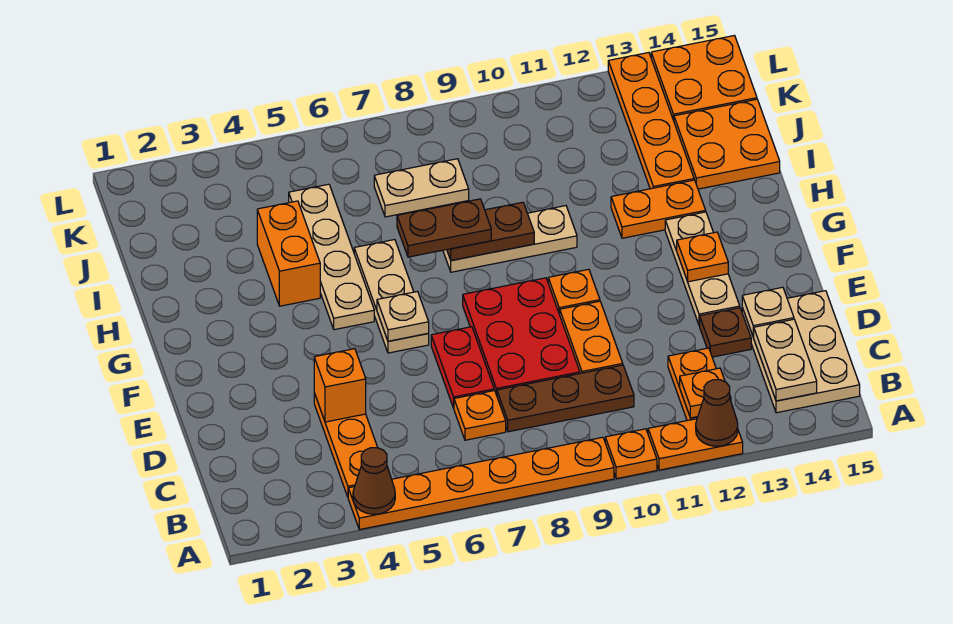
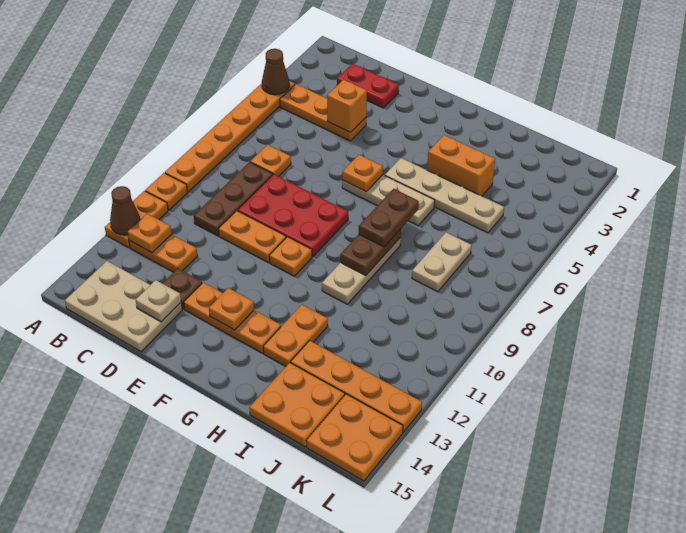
tan plate B14:C14 level 2 -> none
red plate D7:E7 level 1 -> red plate C2:D2 level 1
tan plate E13:G13 level 1 -> orange plate E13:G13 level 1
tan plate F6 level 2 -> orange plate F6 level 2

